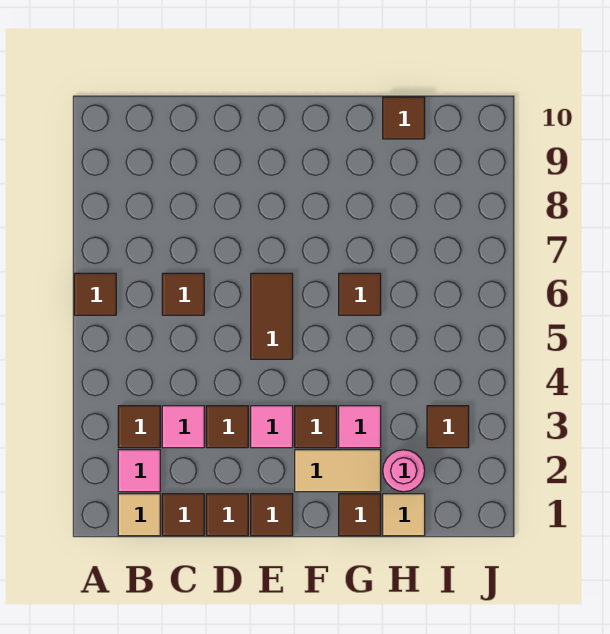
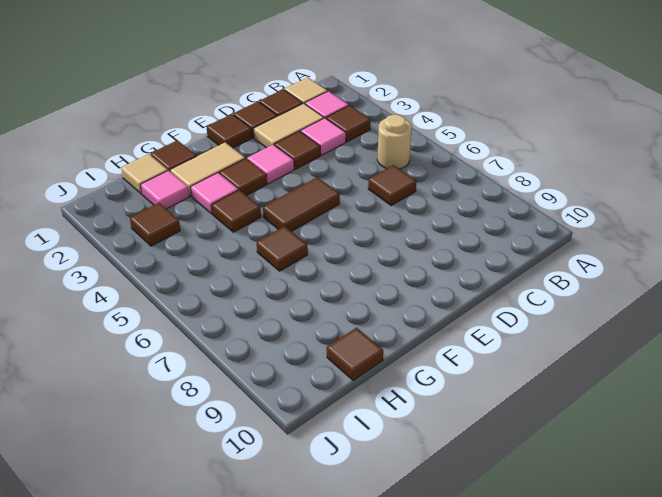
brown tile A6 level 1 -> brown tile G4 level 1
none -> tan round brick B5 level 1
none -> tan tile C2:D2 level 1
brown tile E5:E6 level 1 -> brown tile E5:F5 level 1
pink round brick H2 level 1 -> pink tile H2 level 1

